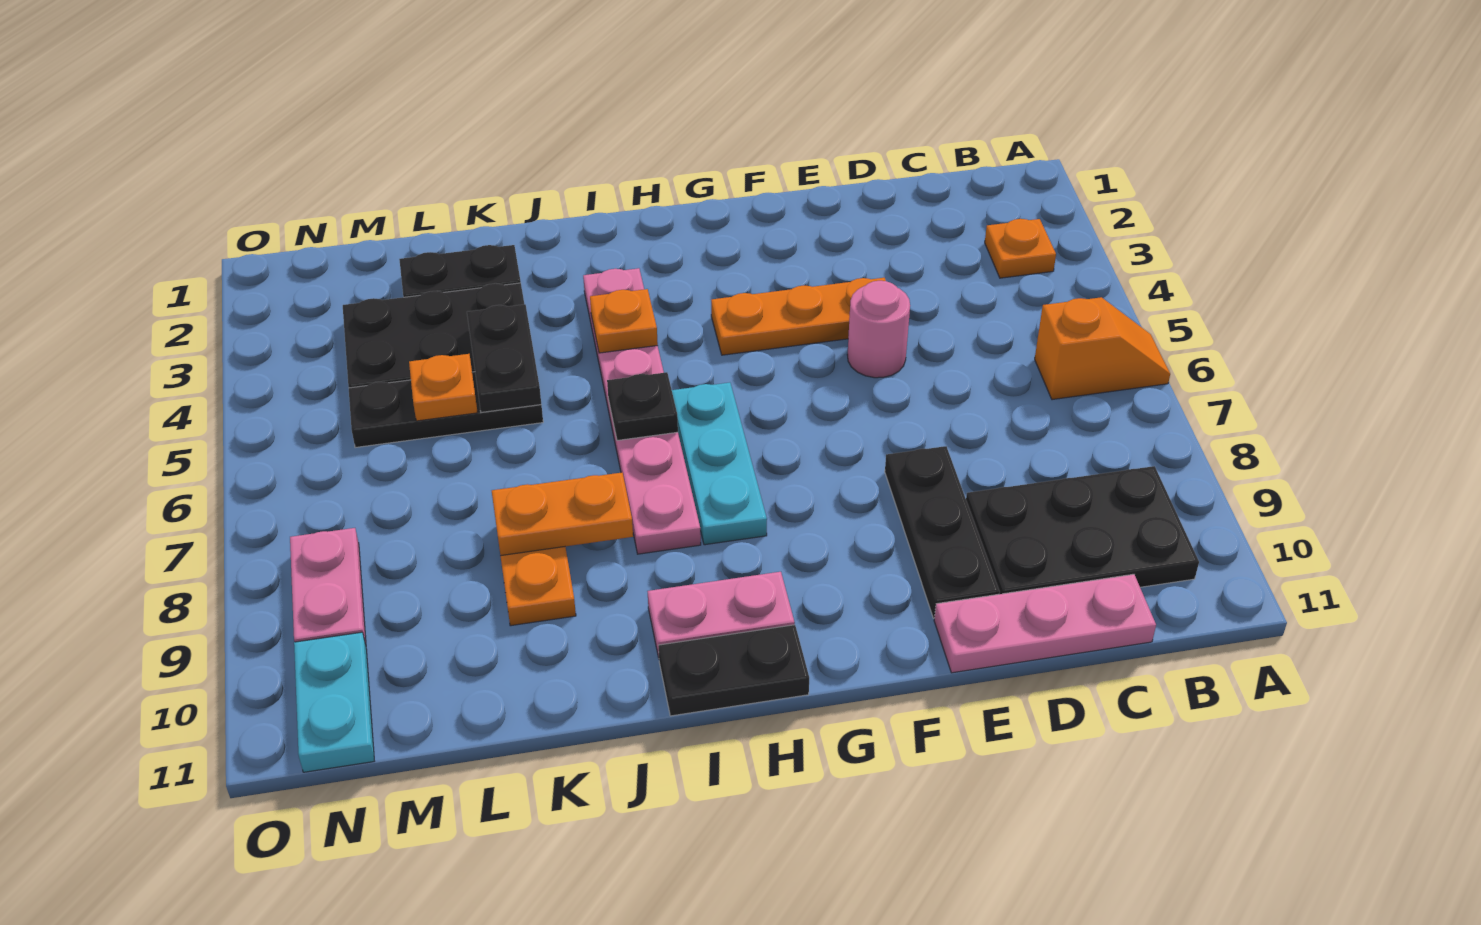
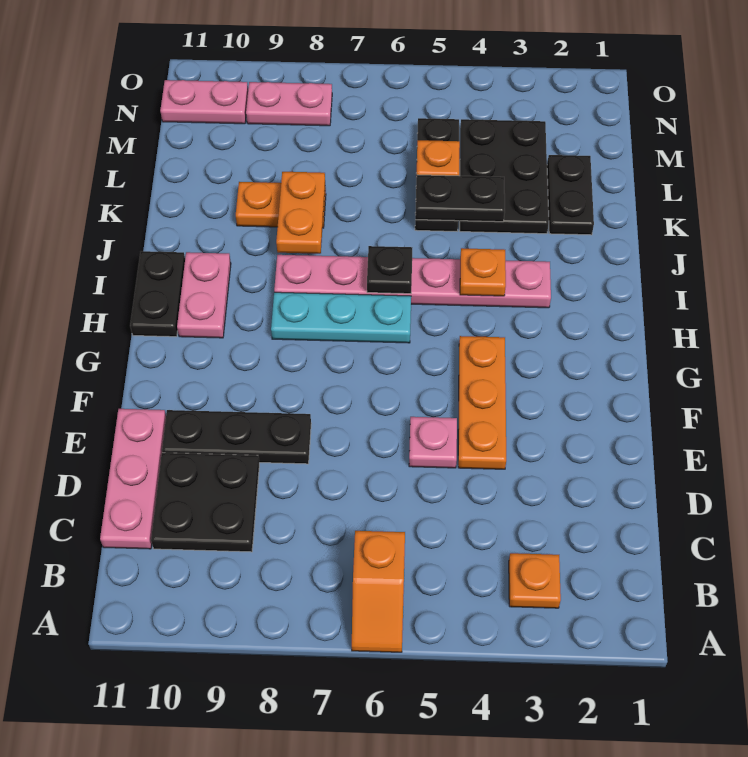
black plate B9:D10 level 1 -> black plate C9:D10 level 1
pink round brick E5 level 1 -> pink plate E5 level 1
cyan plate N10:N11 level 1 -> pink plate N10:N11 level 1

